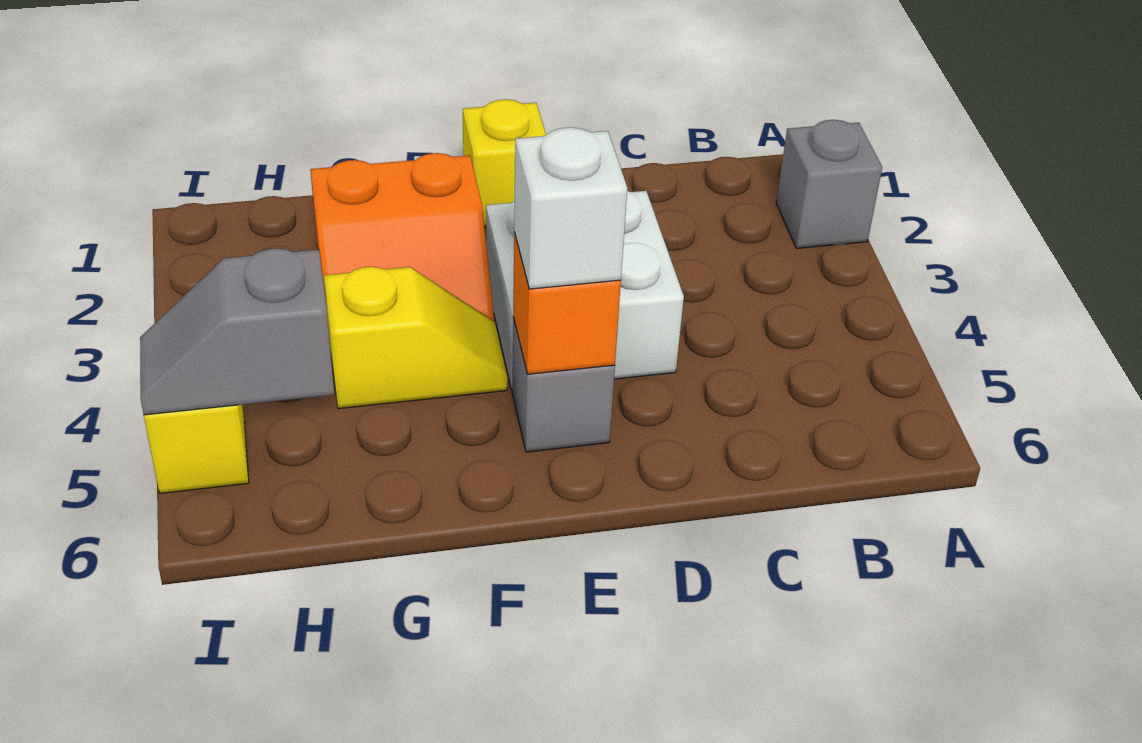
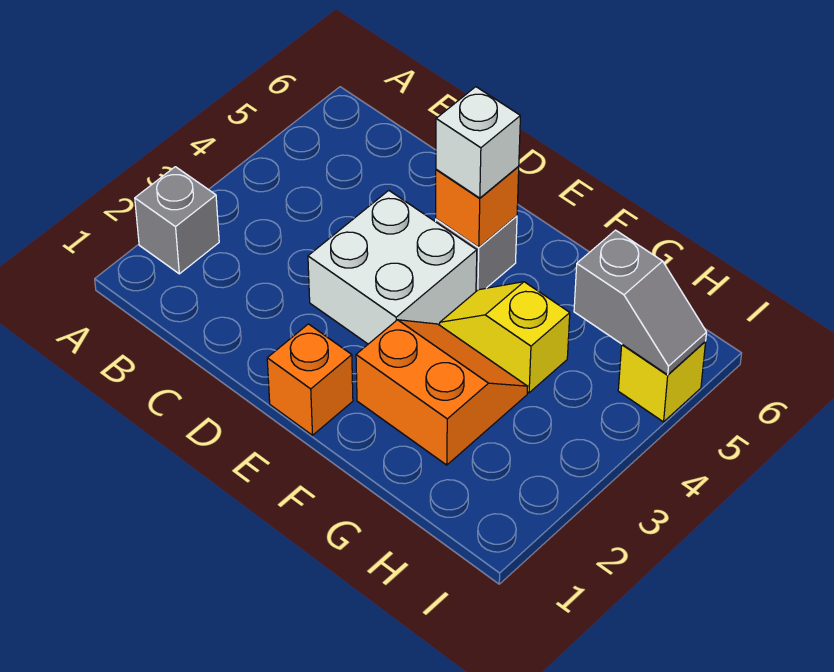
yellow brick E1 level 1 -> orange brick E1 level 1

